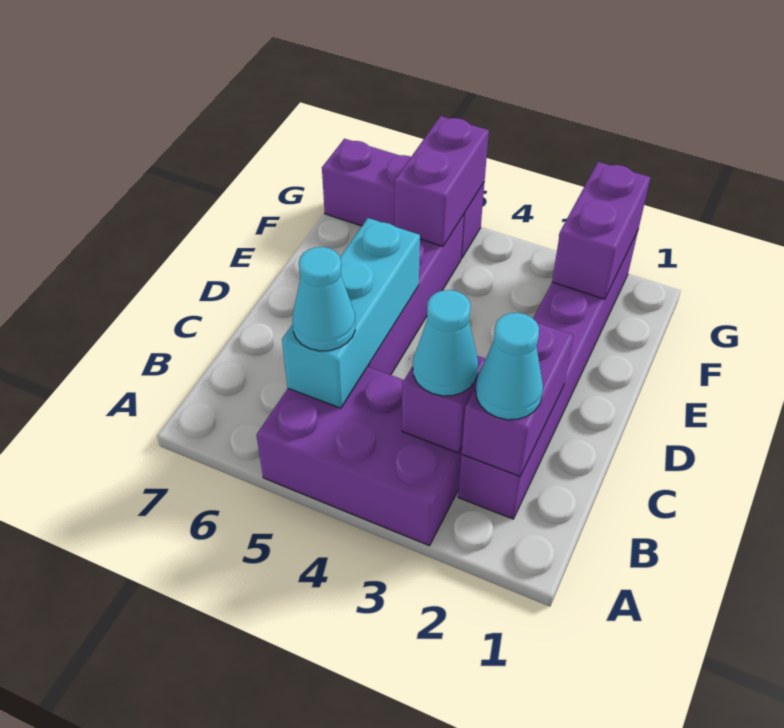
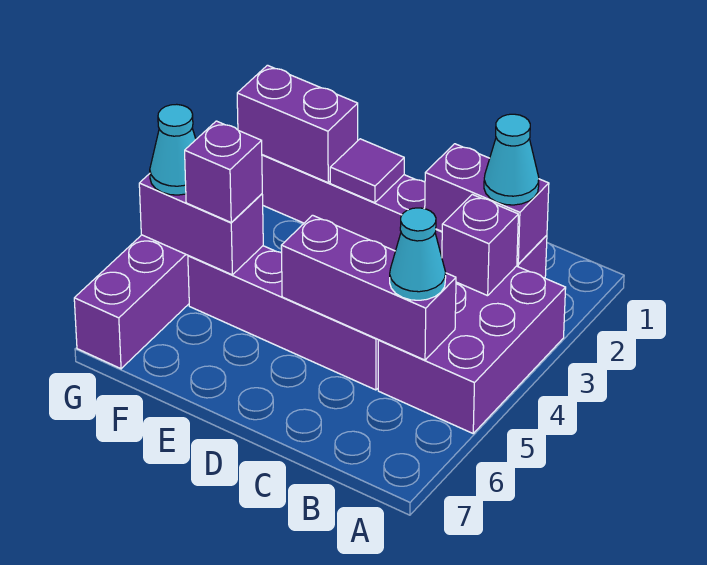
cyan cone B3 level 3 -> cyan cone G5 level 3
cyan brick B5:D5 level 2 -> purple brick B5:D5 level 2
none -> purple tile E2 level 2
none -> purple brick F5 level 3

